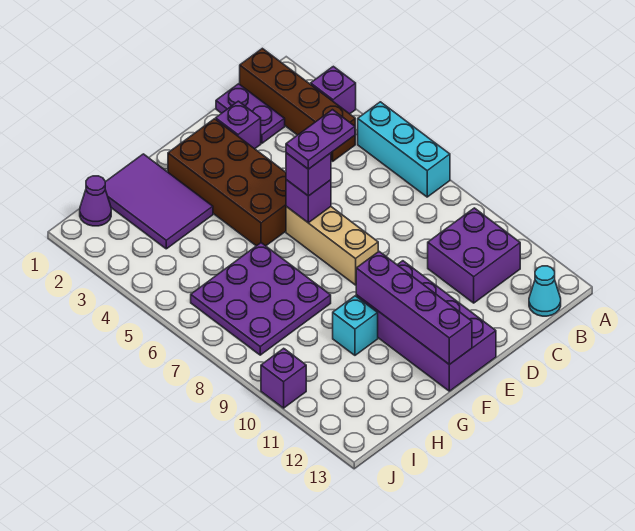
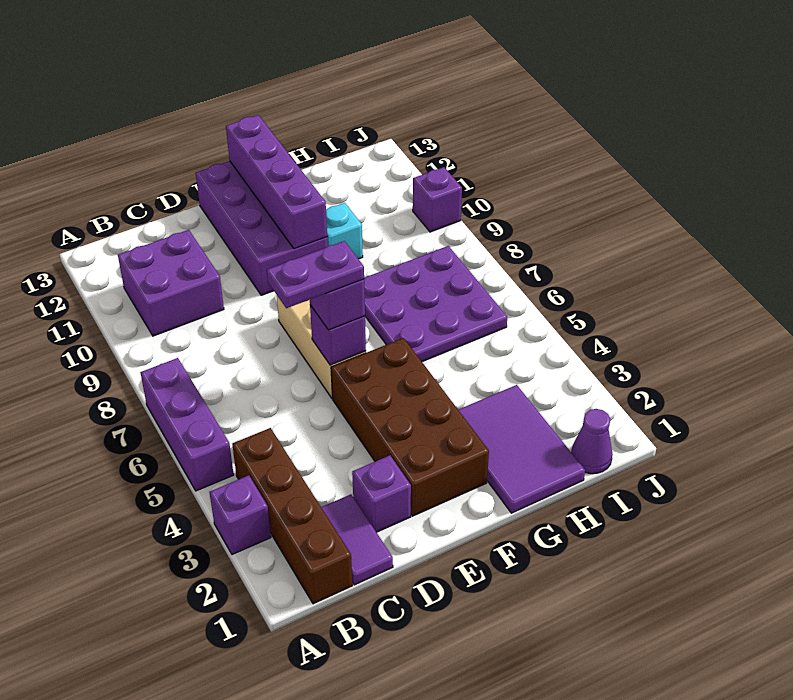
cyan brick A5:A7 level 1 -> purple brick A5:A7 level 1
cyan cone B13 level 1 -> none
purple plate C1:C2 level 1 -> purple tile C1:C2 level 1

